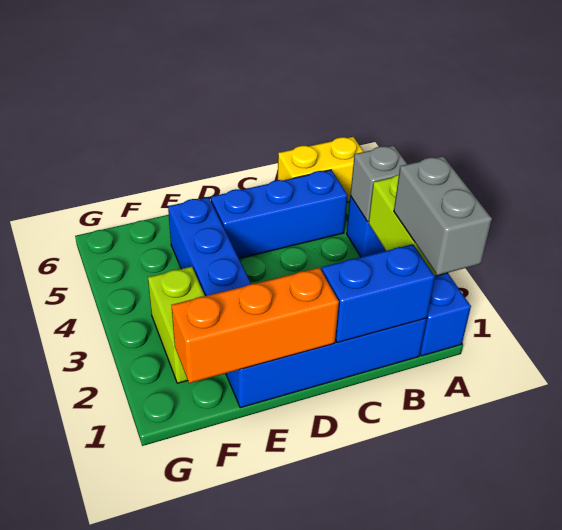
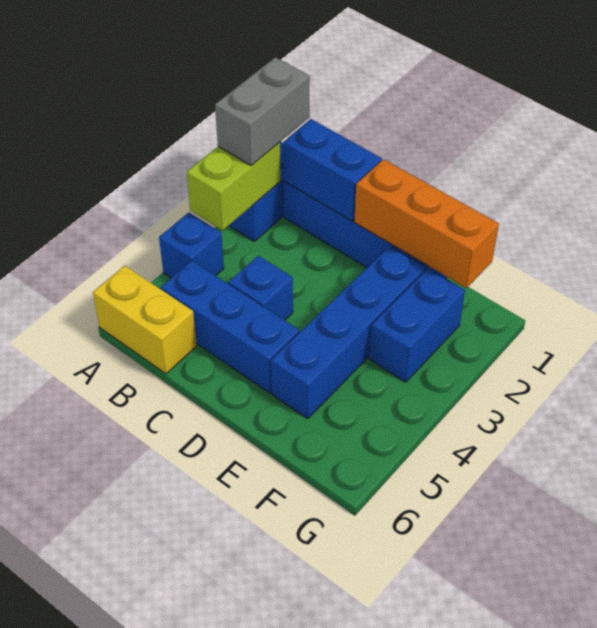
grey brick A4 level 2 -> none
none -> blue brick C4 level 1
lime brick F2:F3 level 1 -> blue brick F2:F3 level 1

